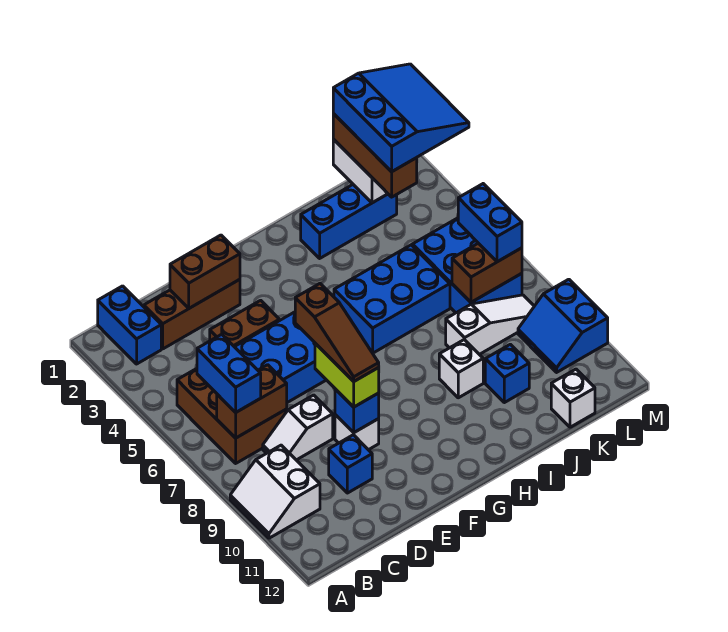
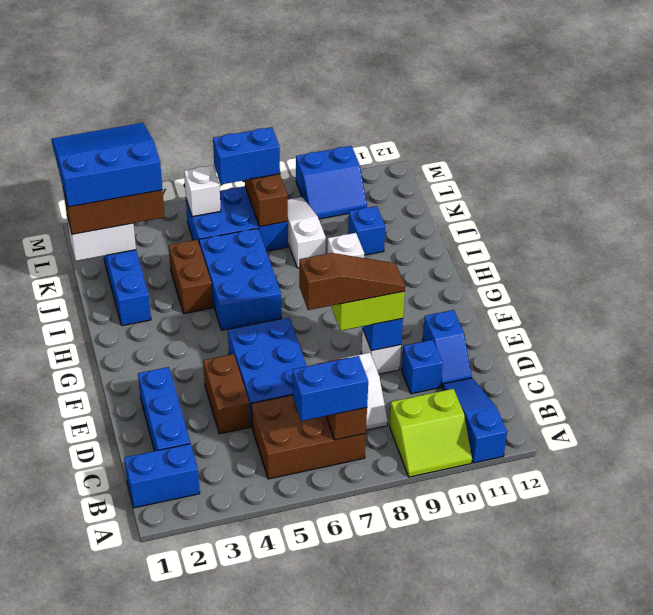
white slope A9:B10 level 1 top B -> lime slope A9:B10 level 1 top B
none -> blue slope A11:C11 level 1 top A
brown brick C2:E2 level 1 -> blue brick C2:E2 level 1
brown brick D2:E2 level 2 -> brown brick I4:J4 level 1
none -> blue slope D11:E11 level 1 top E
white brick K12 level 1 -> white brick L5 level 2

